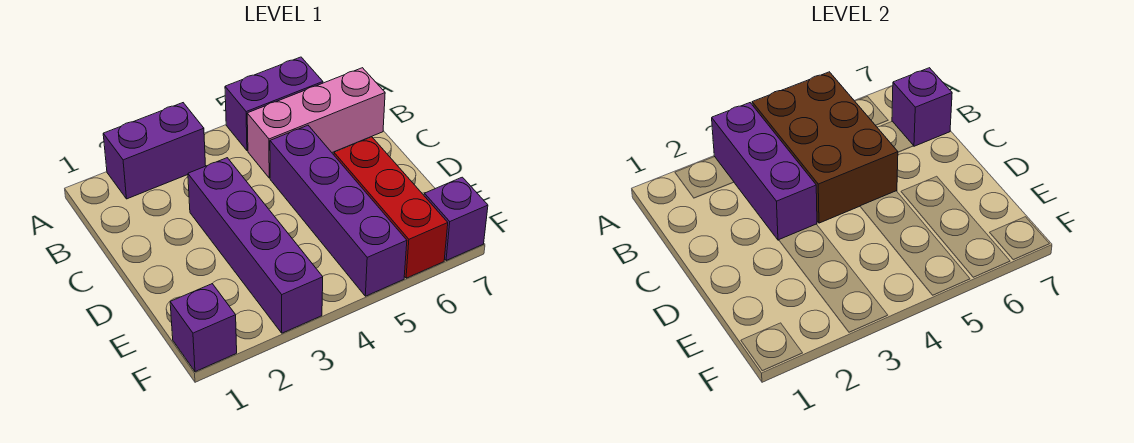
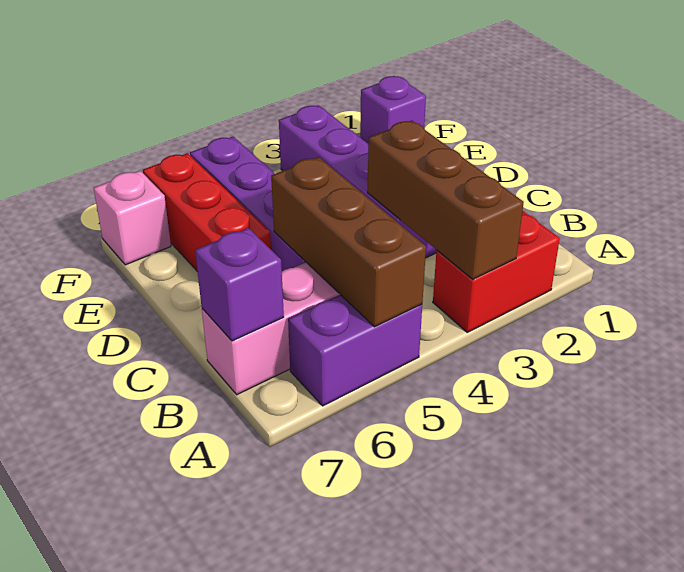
purple brick A2:A3 level 1 -> red brick A2:A3 level 1
purple brick A3:C3 level 2 -> brown brick A3:C3 level 2
brown brick A4:C5 level 2 -> brown brick A5:C5 level 2
purple brick F7 level 1 -> pink brick F7 level 1

